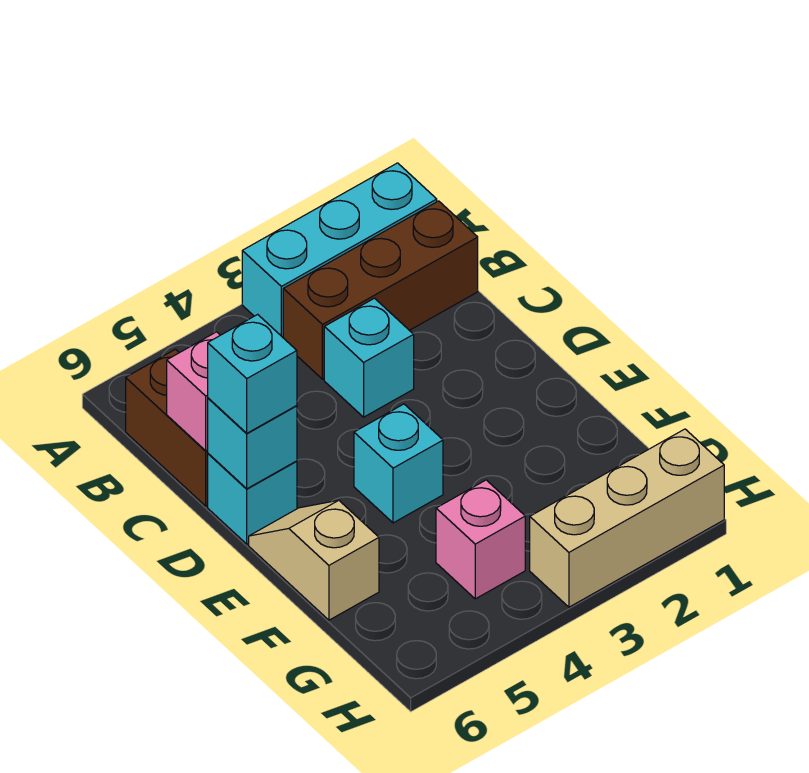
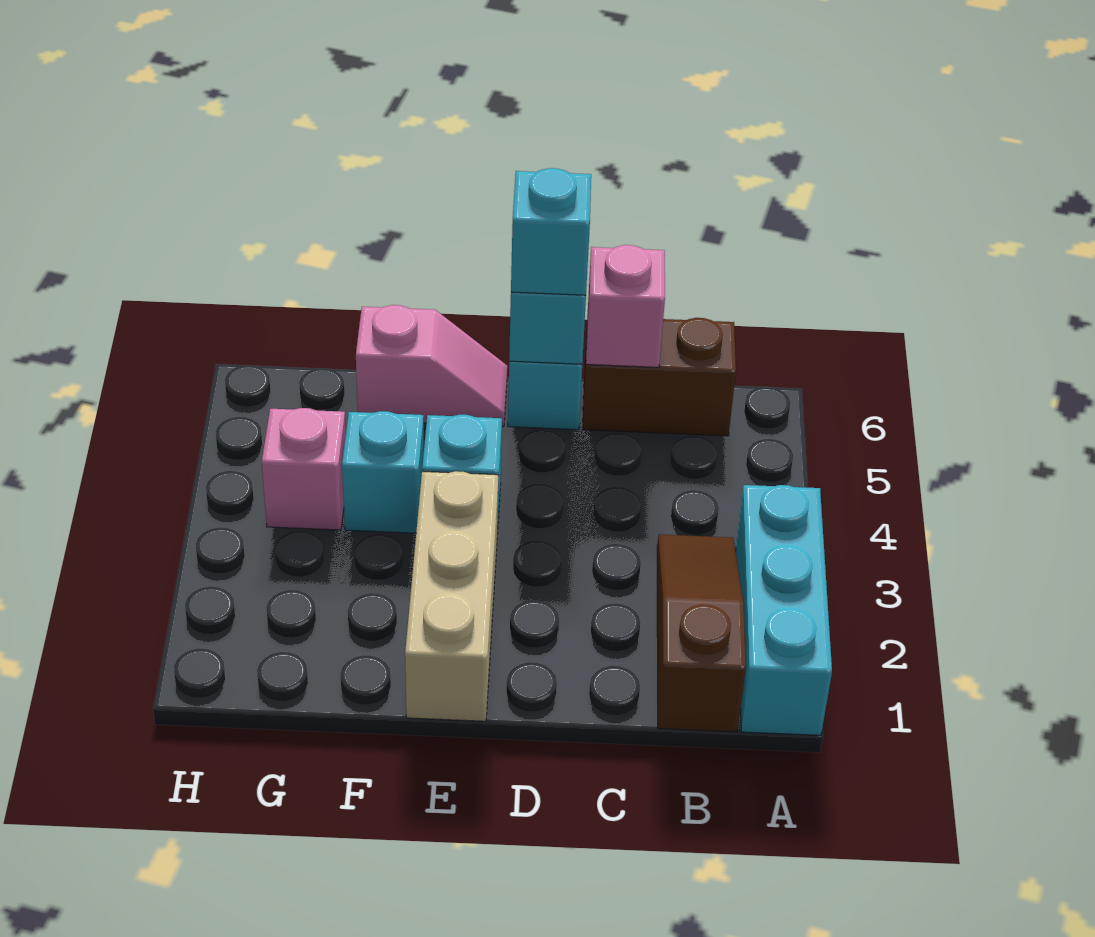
brown brick B1:B3 level 1 -> brown slope B1:B3 level 1 top 1
cyan brick C3 level 1 -> cyan brick F4 level 1
tan slope E6:F6 level 1 top F -> pink slope E6:F6 level 1 top F
tan brick H1:H3 level 1 -> tan brick E1:E3 level 1

